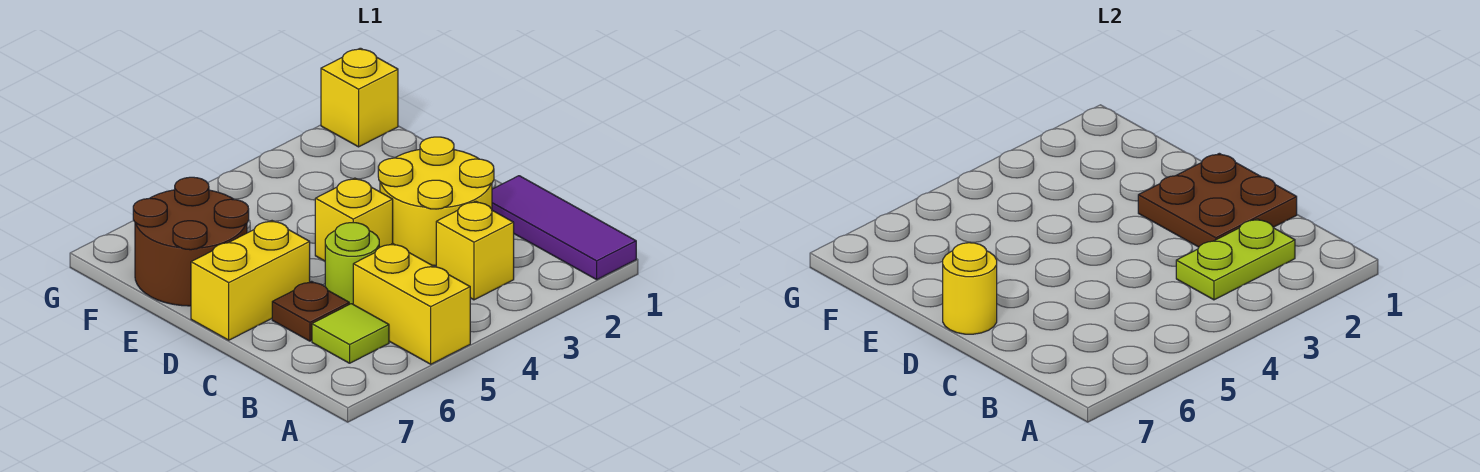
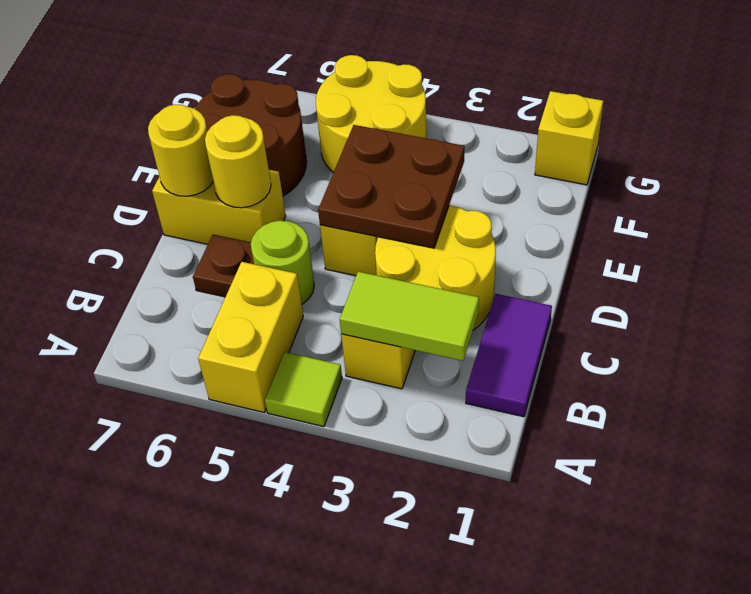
purple tile A1:C1 level 1 -> purple tile B1:C1 level 1
lime plate B2:B3 level 2 -> lime tile B2:B3 level 2
lime tile B6 level 1 -> lime tile A4 level 1
brown plate C1:D2 level 2 -> brown plate D3:E4 level 2
none -> yellow round brick D6 level 2
none -> yellow round brick F4:G5 level 1

